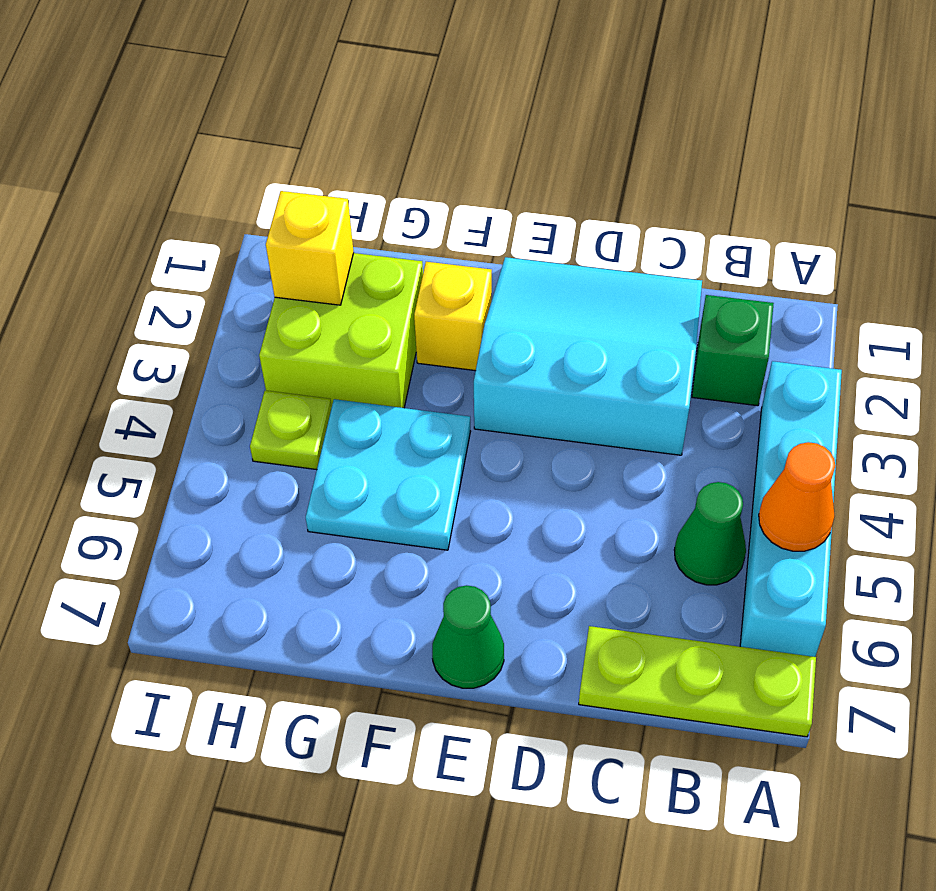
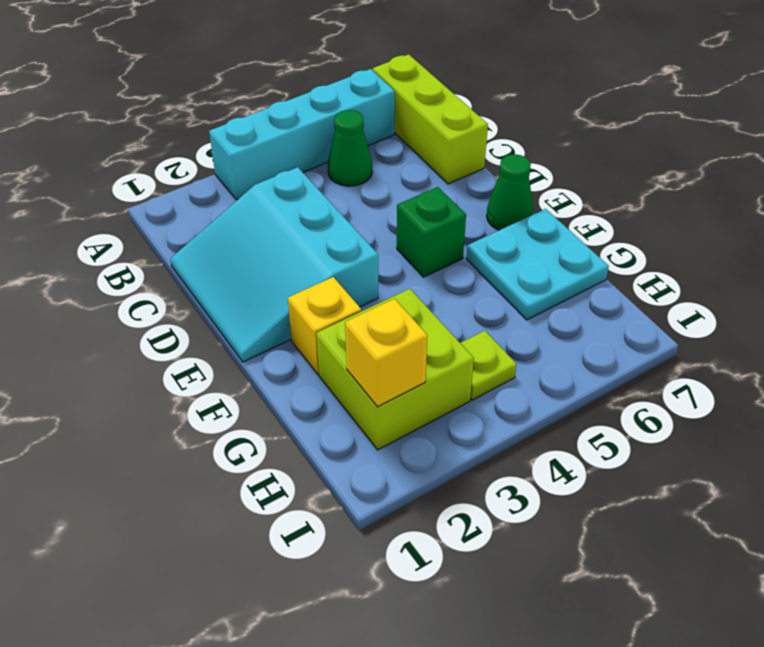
orange cone A5 level 2 -> none
lime plate A7:C7 level 1 -> lime brick A7:C7 level 1
green brick B2 level 1 -> green brick E5 level 1
cyan plate F4:G5 level 1 -> cyan plate F6:G7 level 1

